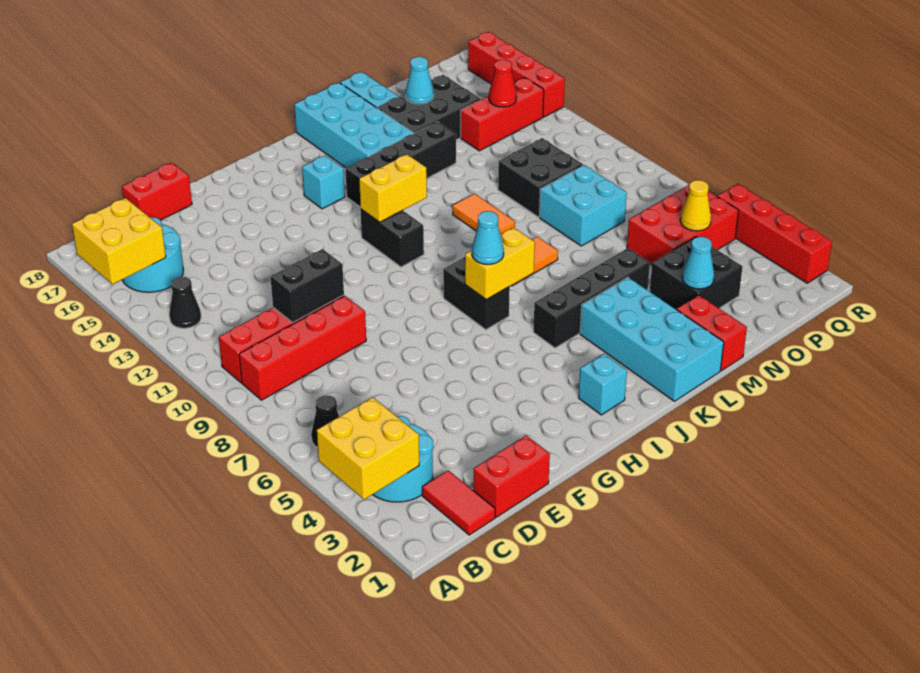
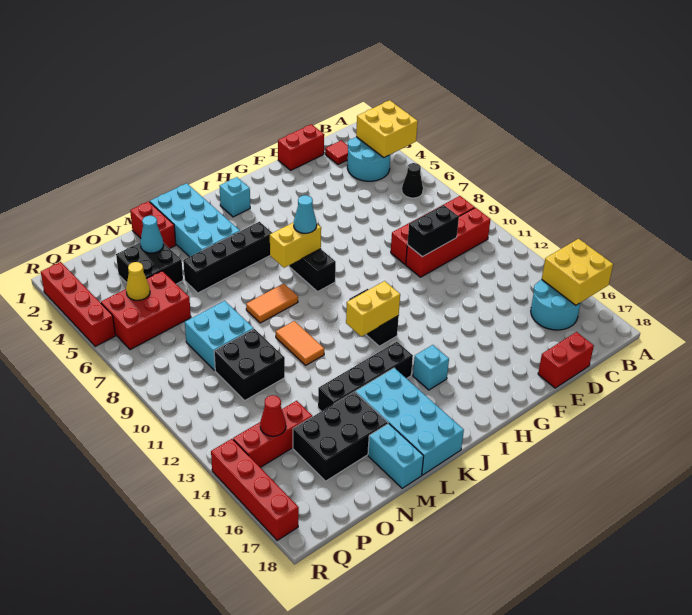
black cone B13 level 1 -> none
red tile C1:C2 level 1 -> red tile C2 level 1
cyan cone N16 level 2 -> none

